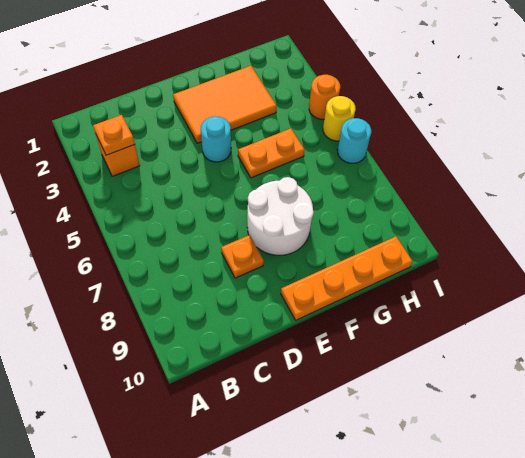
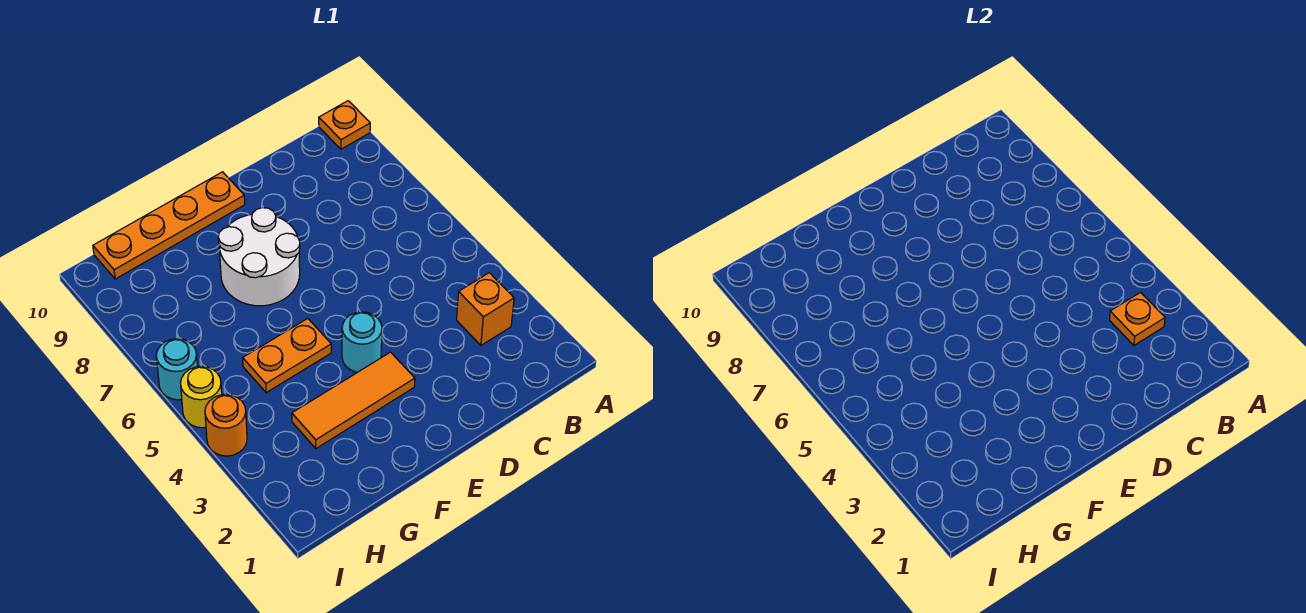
orange plate D8 level 1 -> orange plate A10 level 1
orange tile E2:G3 level 1 -> orange tile E3:G3 level 1

